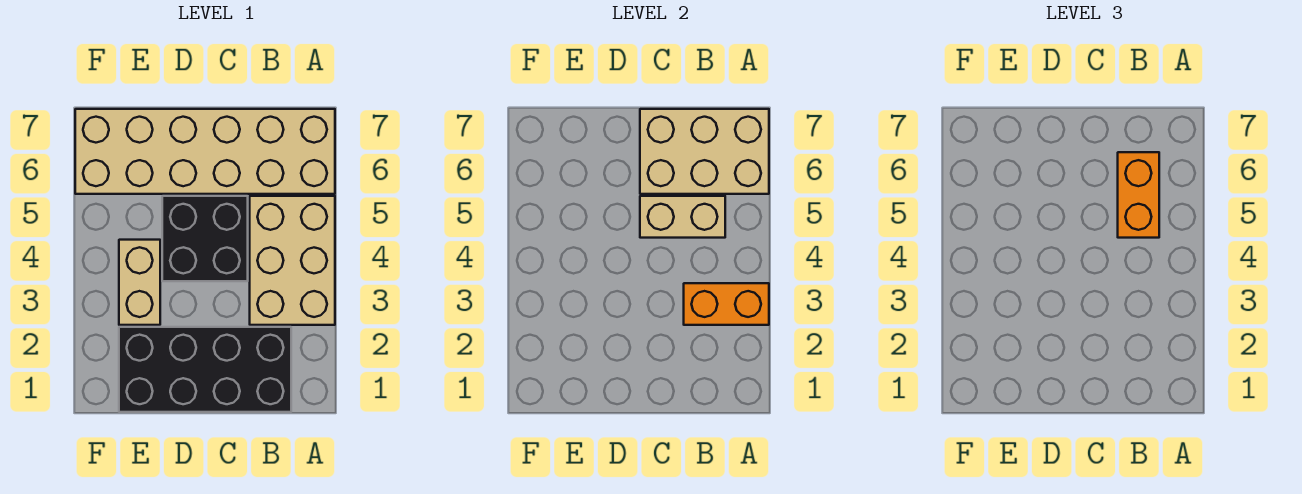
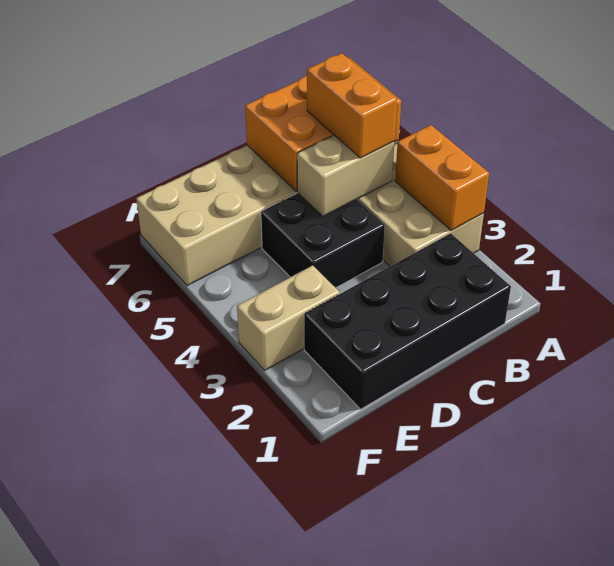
orange brick A3:B3 level 2 -> orange brick A3:A4 level 2
tan brick A6:C7 level 2 -> orange brick A6:C7 level 2
tan brick E3:E4 level 1 -> tan brick E3:F3 level 1

